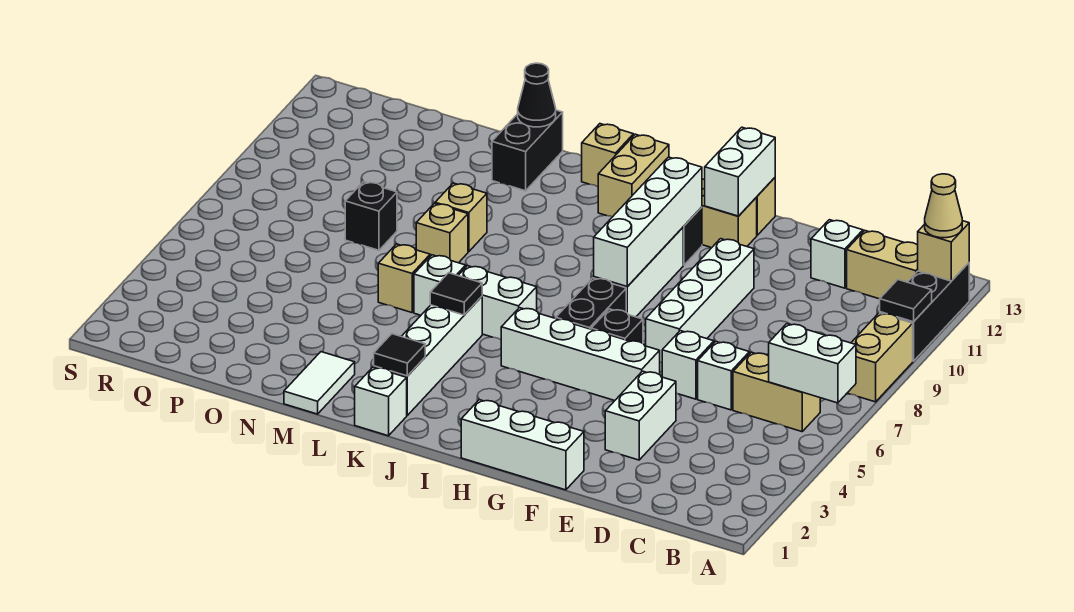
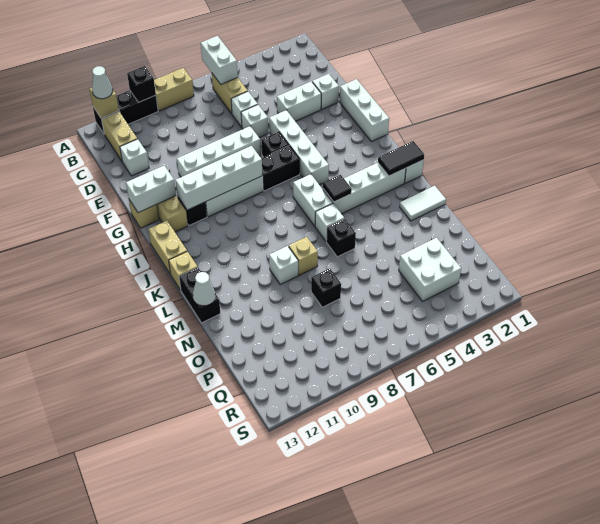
black tile A10 level 2 -> black brick A10 level 2
tan cone A12 level 3 -> white cone A12 level 3
none -> white brick E2 level 1
tan brick J12:J13 level 1 -> tan brick I13:J13 level 1
black tile K2 level 2 -> black tile K1:K2 level 2
tan brick M6 level 1 -> black brick M6 level 1
tan brick M9 level 1 -> white brick M9 level 1
black brick M12:M13 level 1 -> black brick L13:M13 level 1
black cone M13 level 2 -> white cone M13 level 2
none -> white brick P3:Q4 level 1

